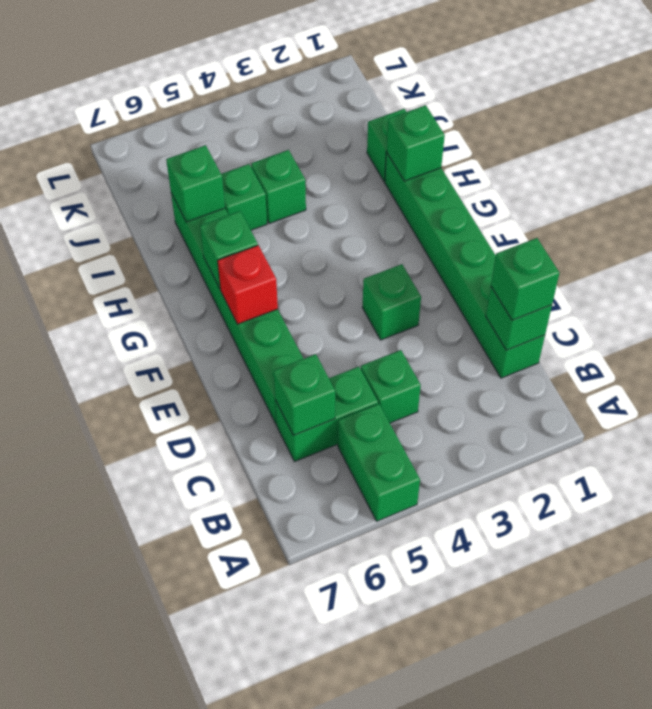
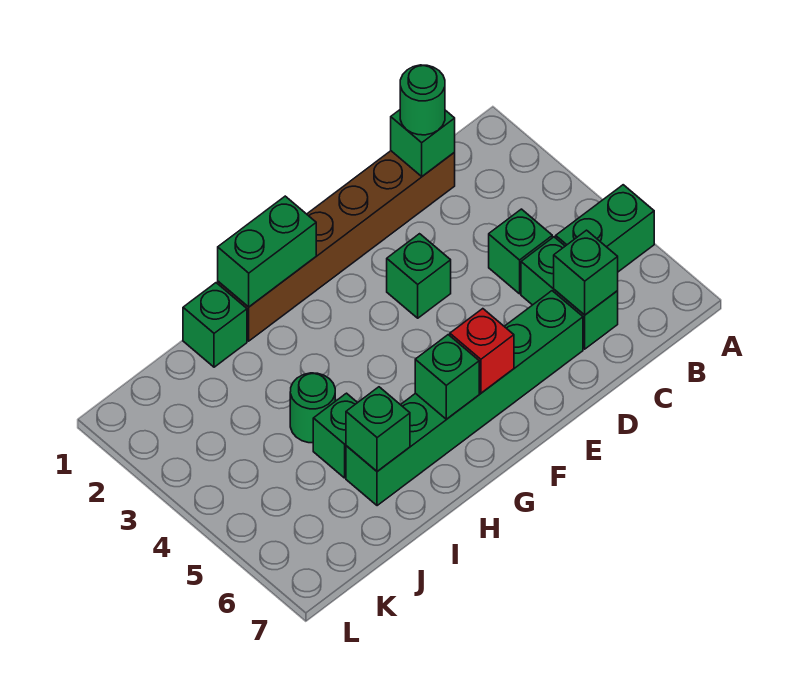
green brick C1:H1 level 1 -> brown brick C1:H1 level 1
green brick C1 level 3 -> green round brick C1 level 3
green brick H1 level 2 -> green brick G1:H1 level 2
green brick I4 level 1 -> green round brick I4 level 1

